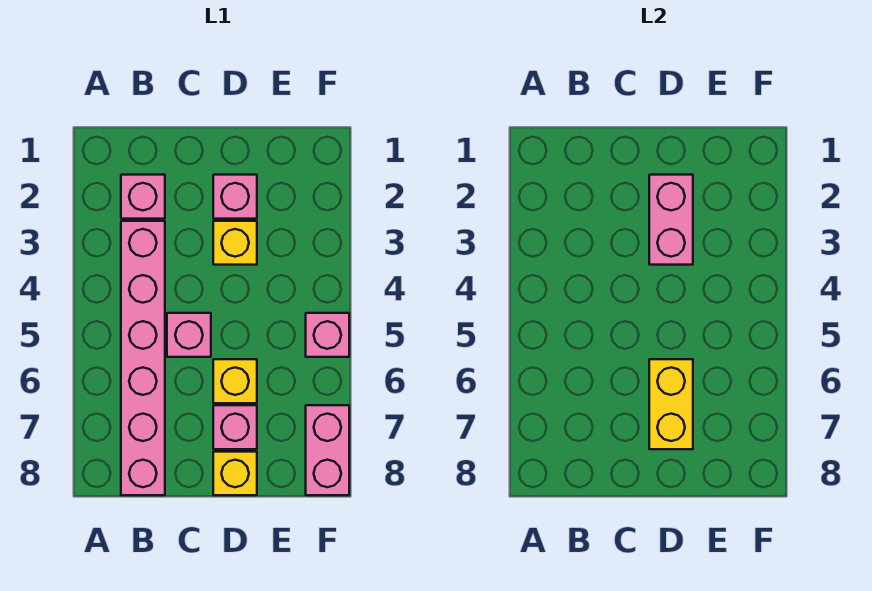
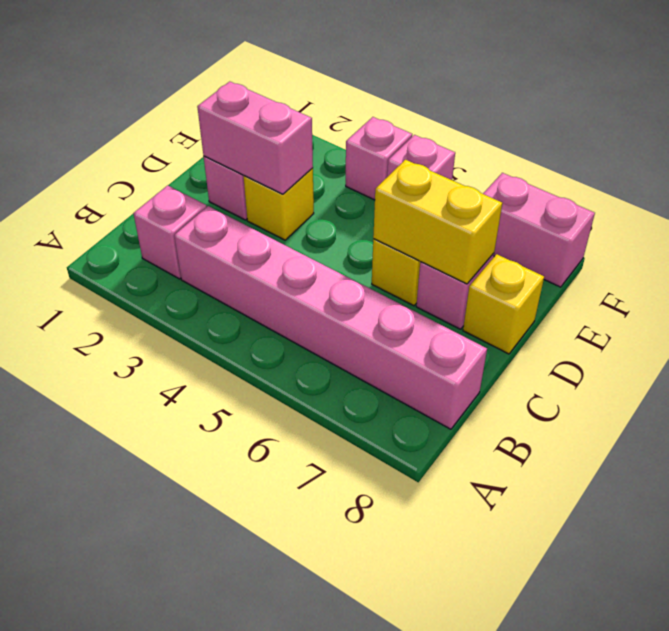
pink brick C5 level 1 -> pink brick F4 level 1

